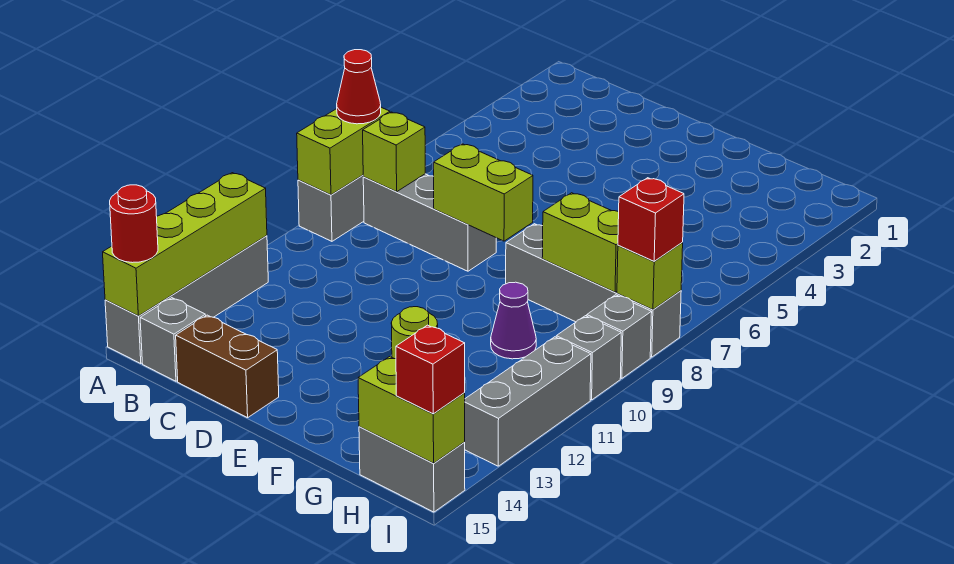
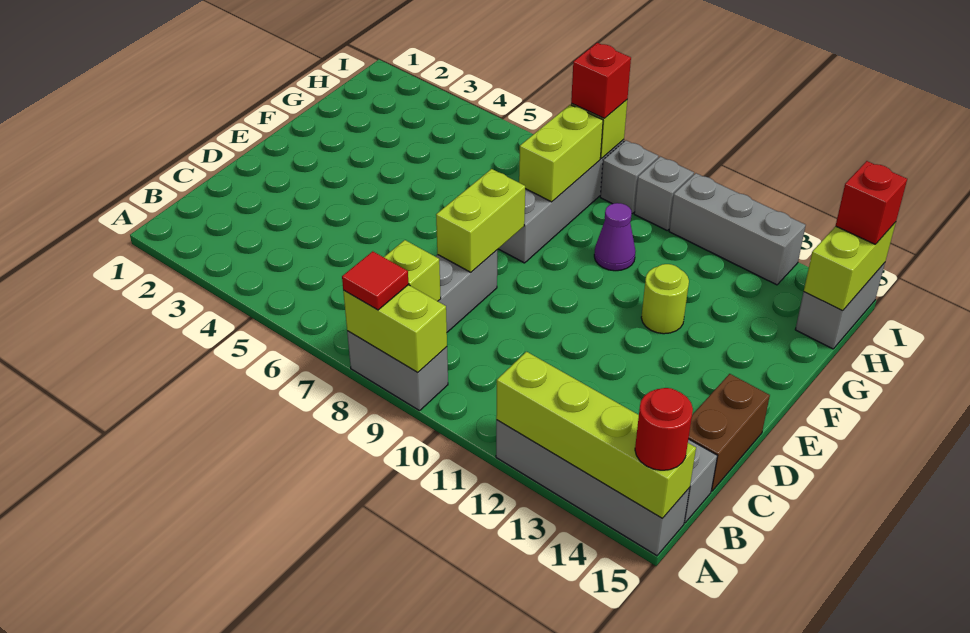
red cone A8 level 3 -> red tile A8 level 3

